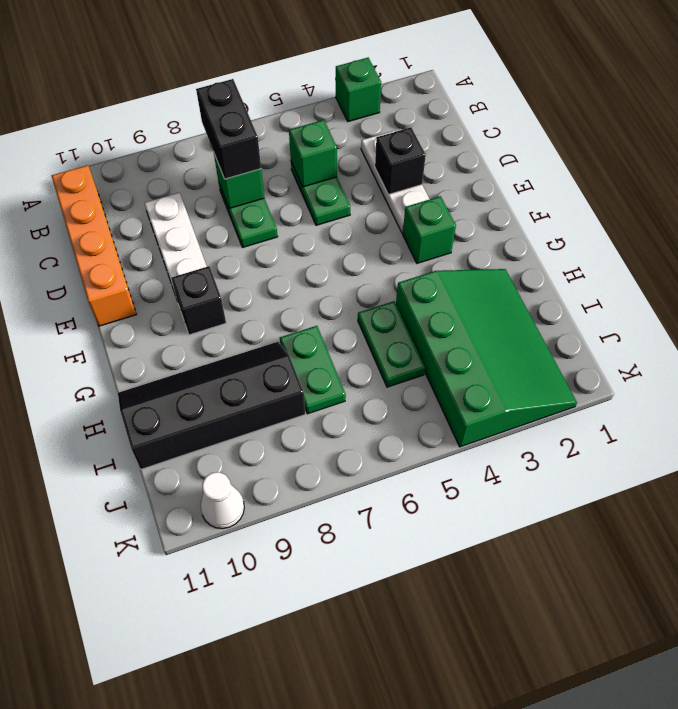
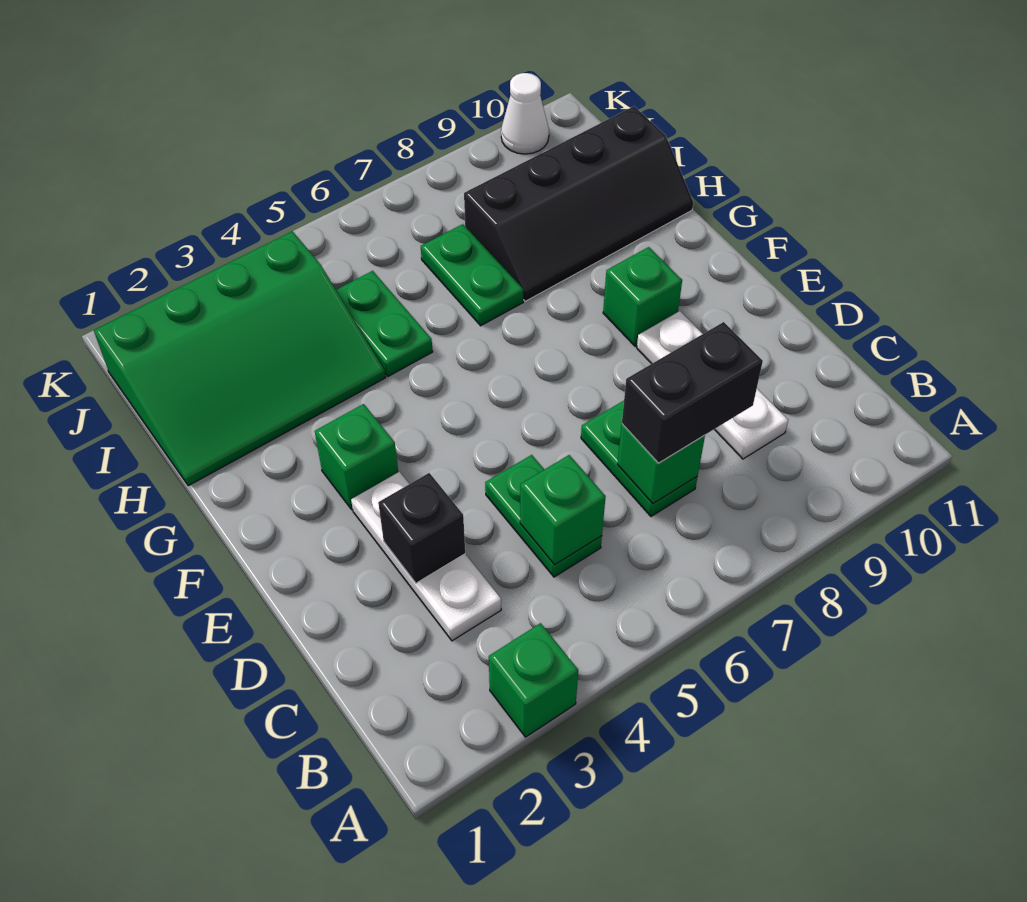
black brick B7:C7 level 3 -> black brick C7:C8 level 3
orange brick B11:E11 level 1 -> none
black brick F9 level 1 -> green brick F9 level 1
green slope H2:K4 level 1 top 4 -> green slope H1:J4 level 1 top J

